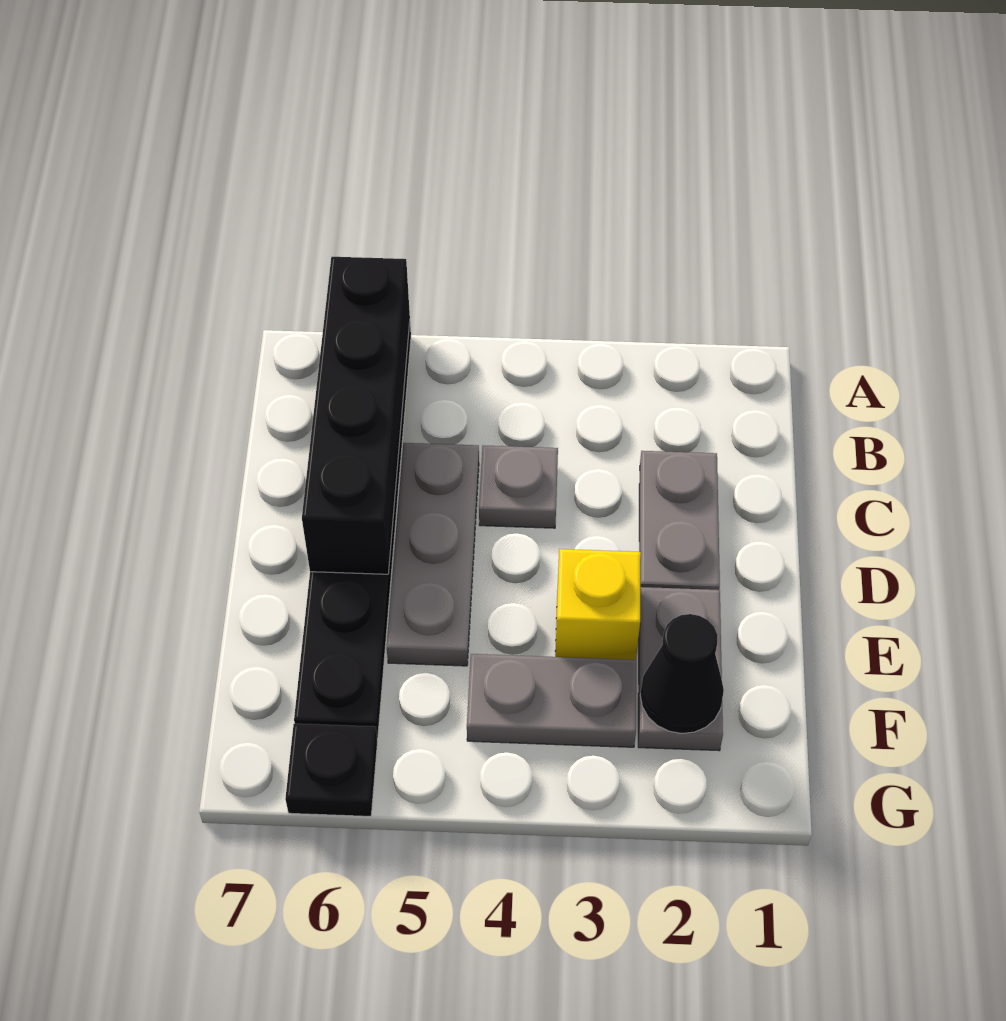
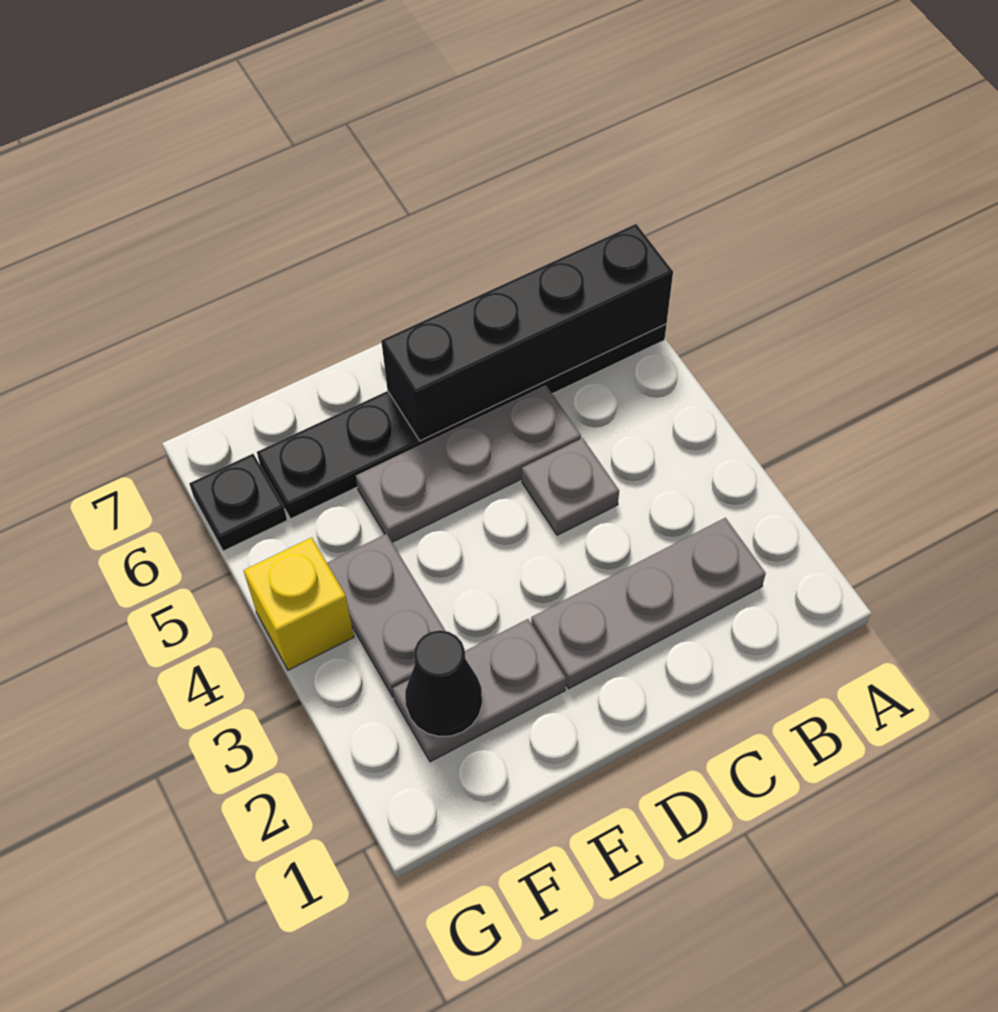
grey plate C2:D2 level 1 -> grey plate B2:D2 level 1
yellow brick E3 level 1 -> yellow brick G4 level 1

